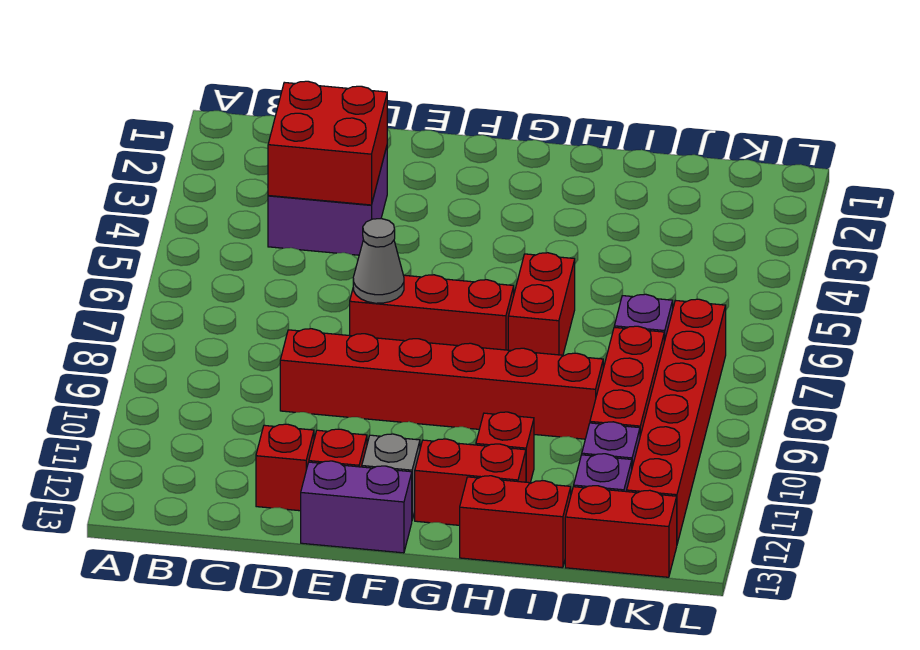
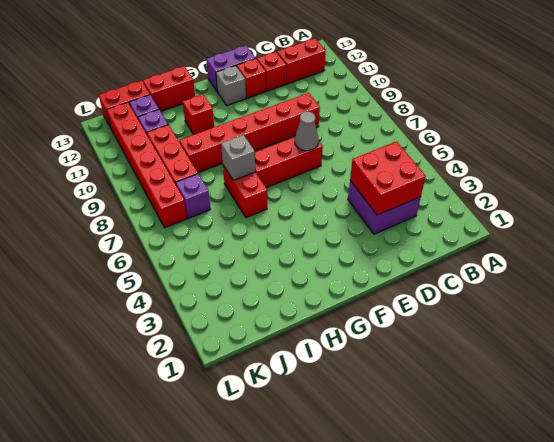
red brick G12:H12 level 1 -> red brick B12:C12 level 1
none -> grey brick H7 level 2

